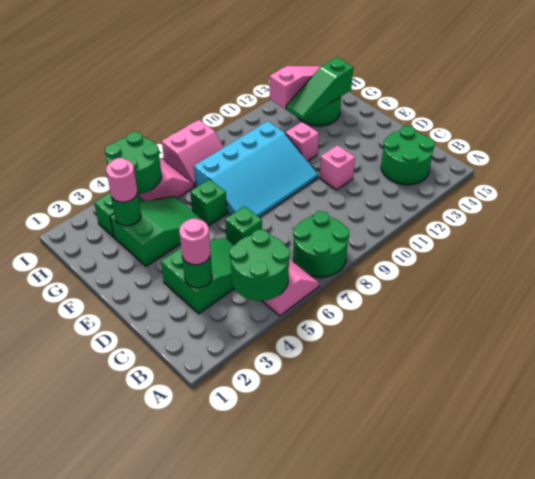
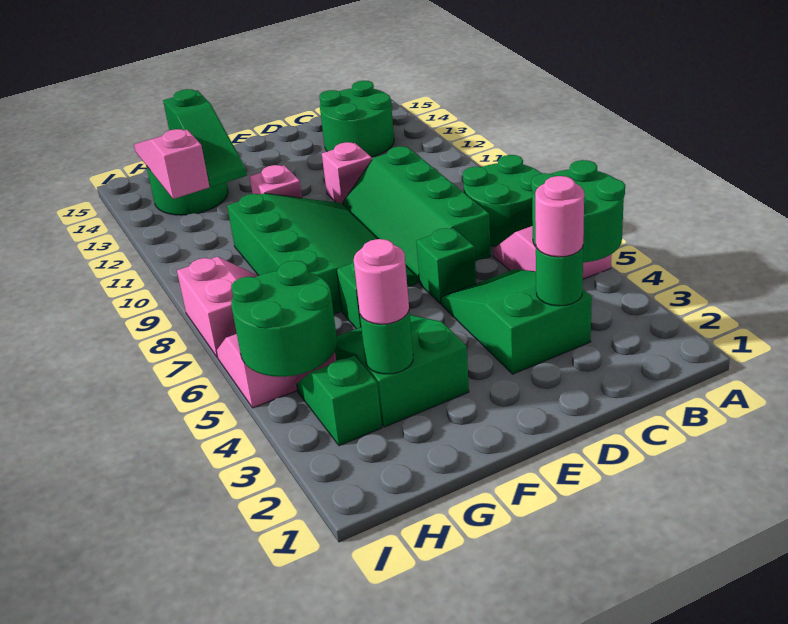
none -> green slope C7:D10 level 1 top C
cyan slope E7:G10 level 1 top G -> green slope E7:G10 level 1 top G

